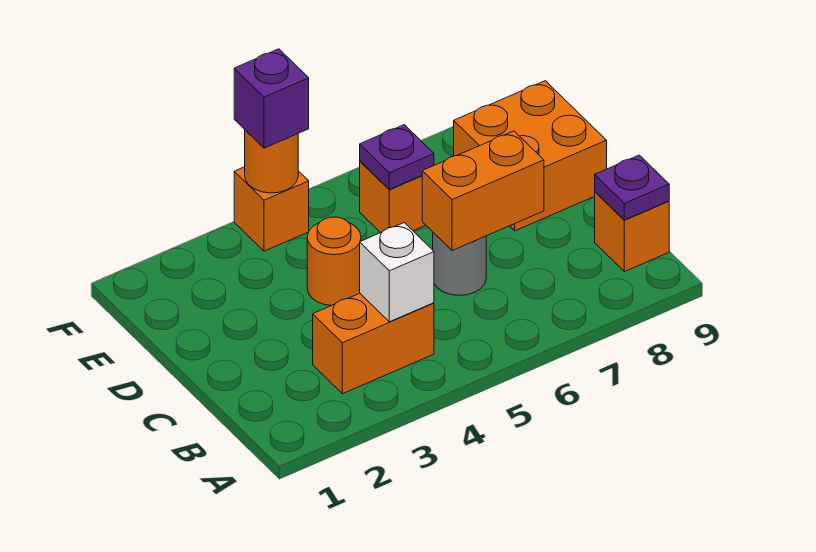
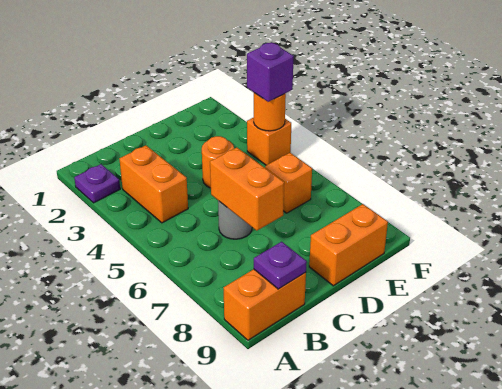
white brick B4 level 2 -> none
orange brick B9 level 1 -> orange brick A9:B9 level 1
orange brick D8:E9 level 1 -> orange brick D9:E9 level 1
purple plate E6 level 2 -> purple plate A2 level 1

